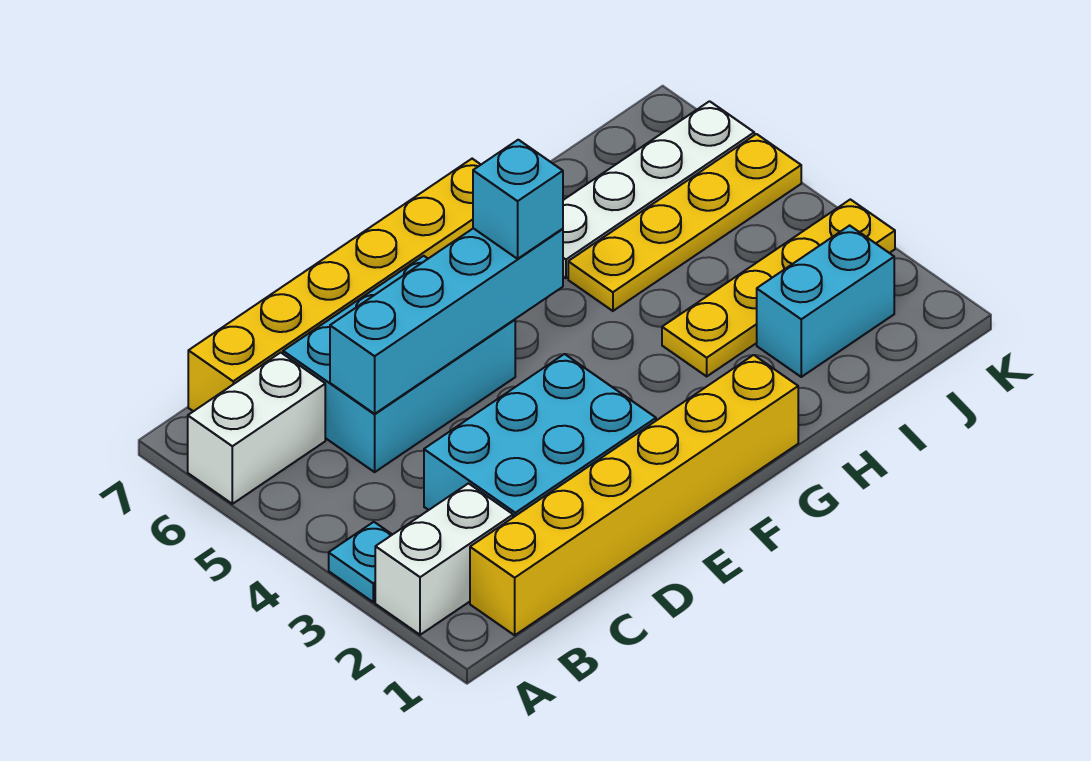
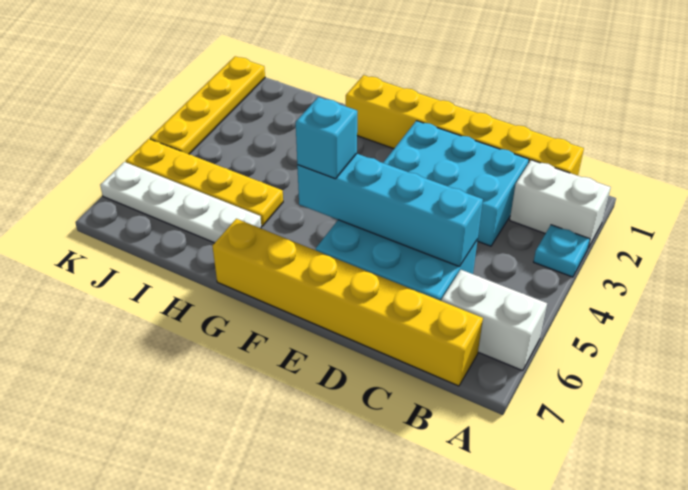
yellow plate H3:K3 level 1 -> yellow plate K1:K4 level 1
cyan brick I2:J2 level 1 -> none

